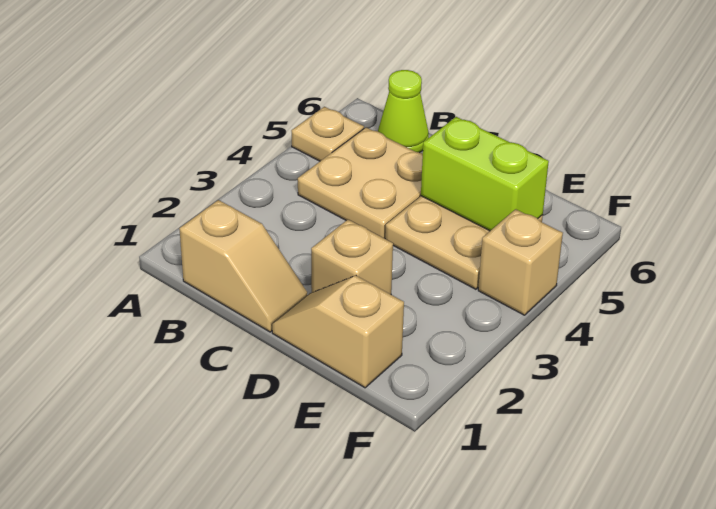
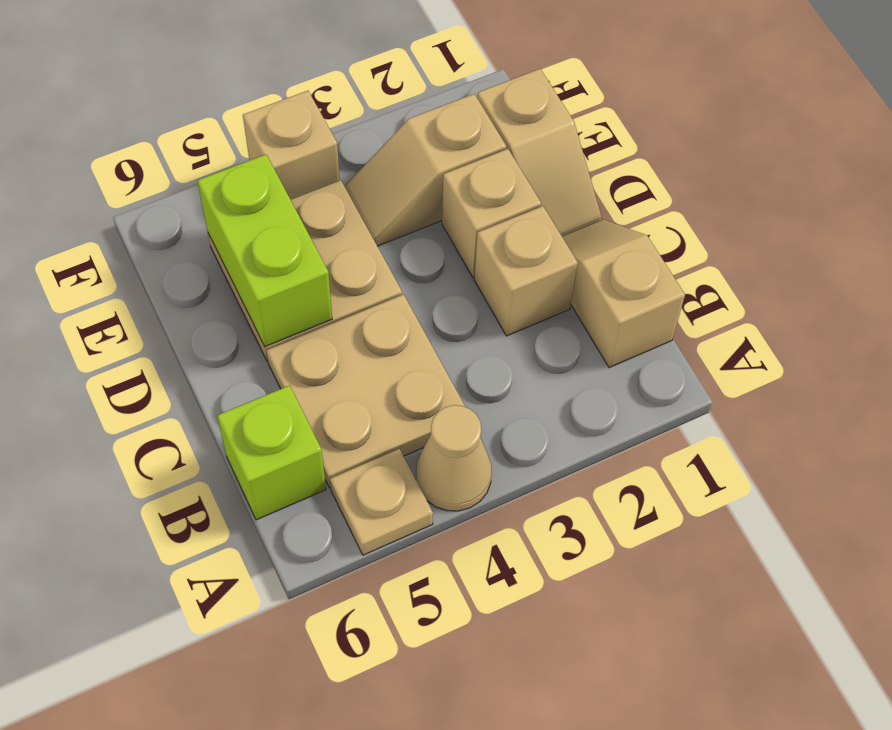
none -> tan cone A4 level 1
lime cone B6 level 1 -> lime brick B6 level 1
none -> tan brick C2 level 1
none -> tan slope E2:E3 level 1 top 2

